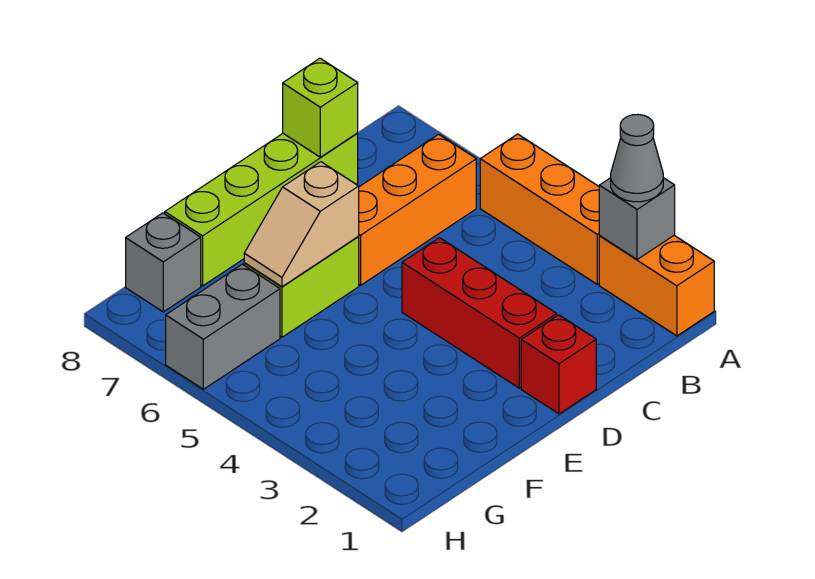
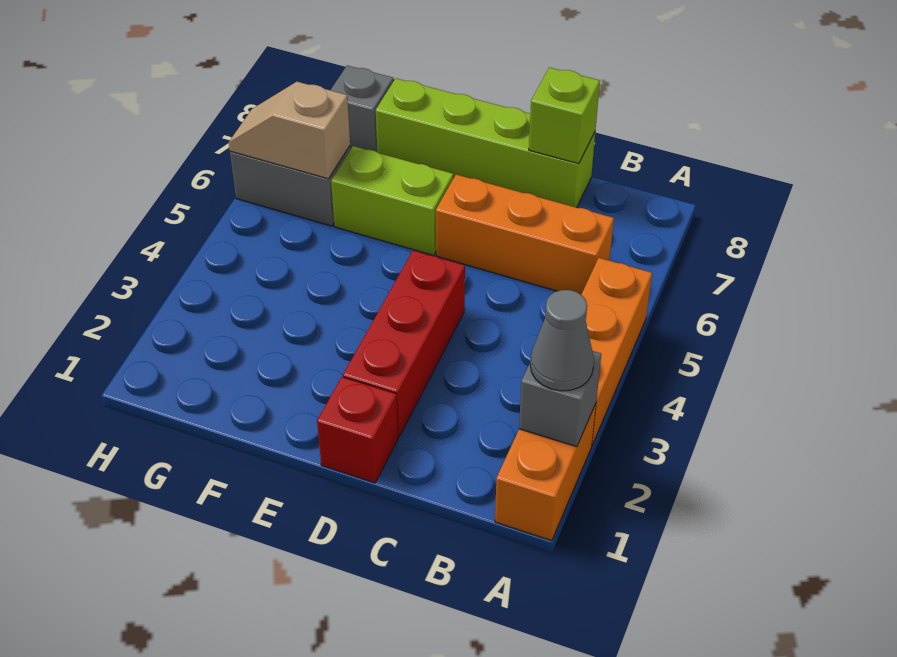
tan slope E6:F6 level 2 top E -> tan slope G6:H6 level 2 top G

